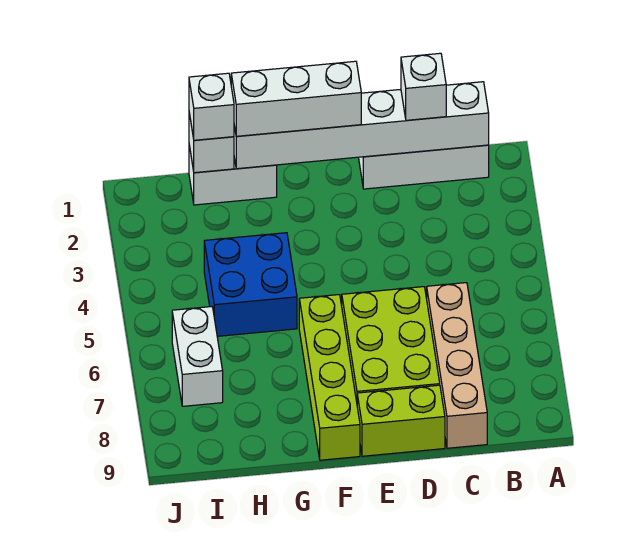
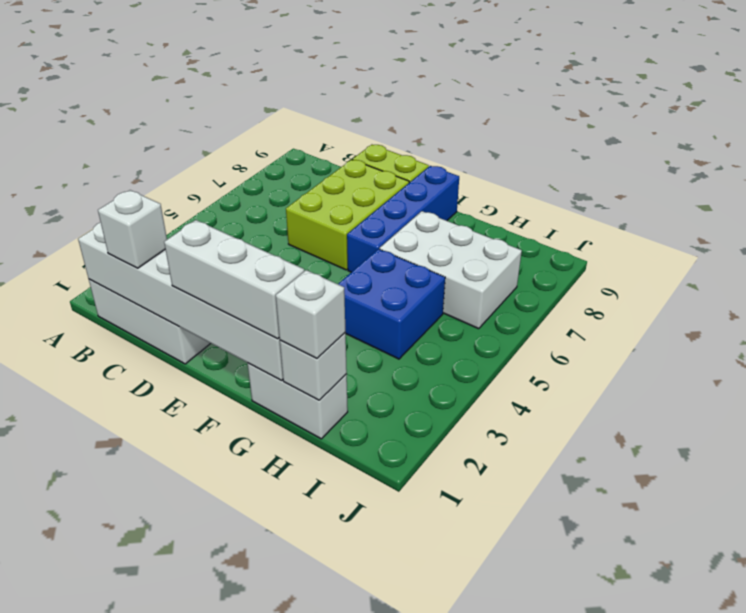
tan brick C6:C9 level 1 -> none
lime brick F6:F9 level 1 -> blue brick F6:F9 level 1
white brick I6:I7 level 1 -> white brick G6:I7 level 1

